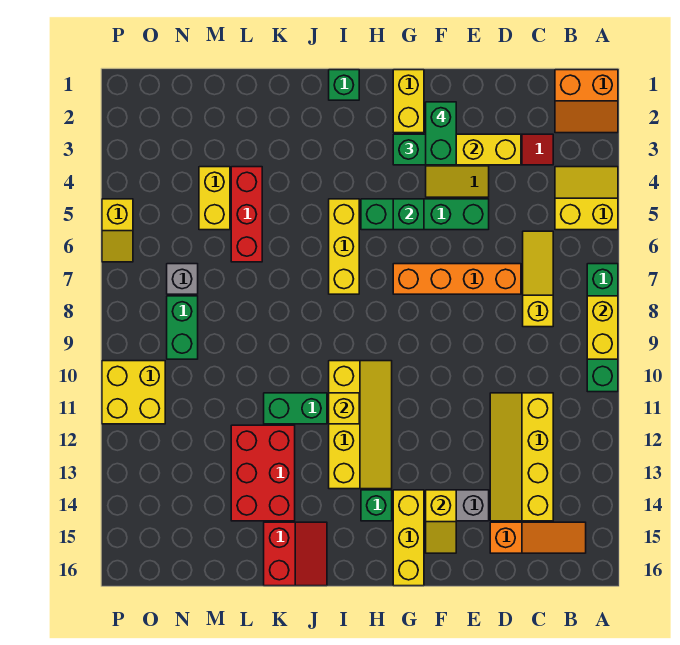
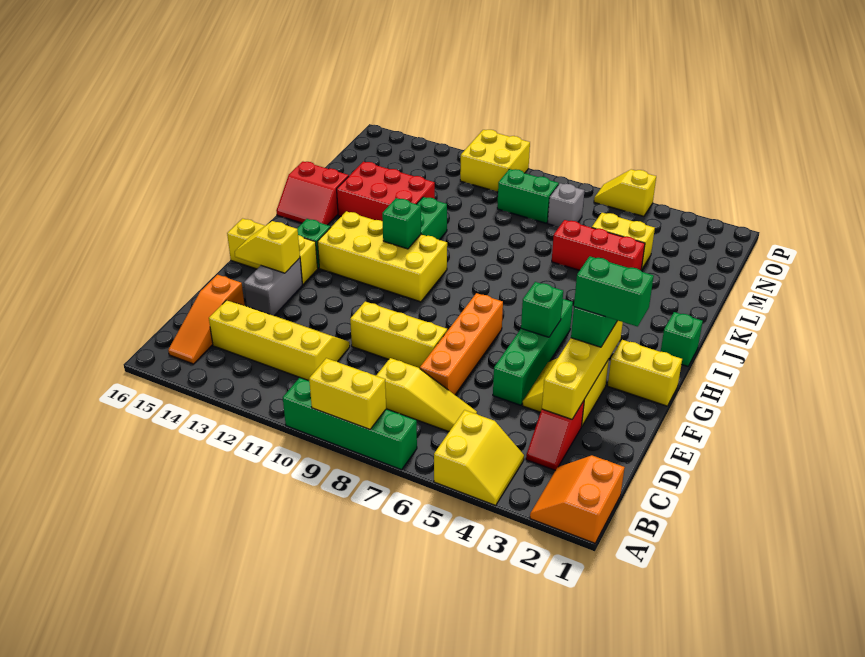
yellow slope H10:I13 level 1 top I -> yellow brick H10:I13 level 1
yellow brick I5:I7 level 1 -> yellow brick E8:E10 level 1
yellow brick I11 level 2 -> green brick I11 level 2

